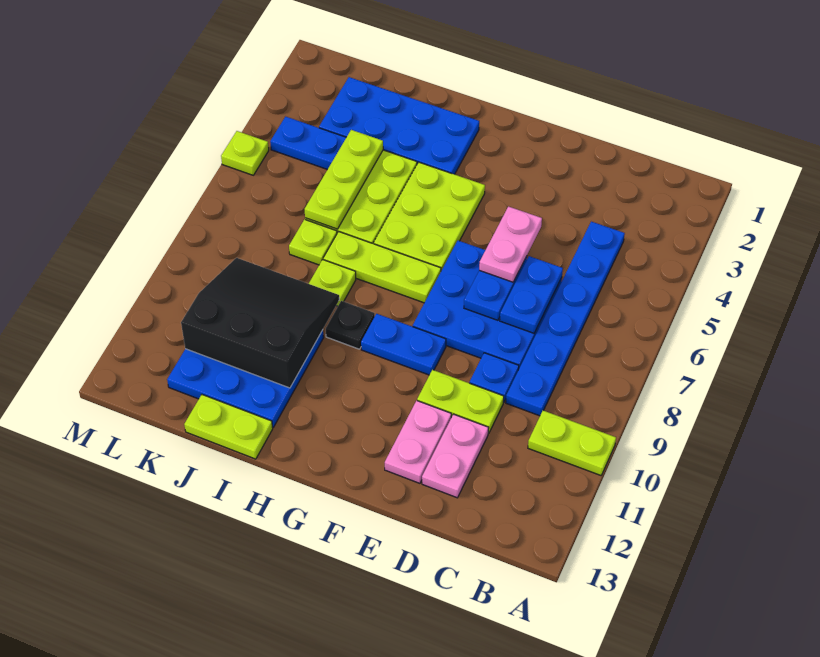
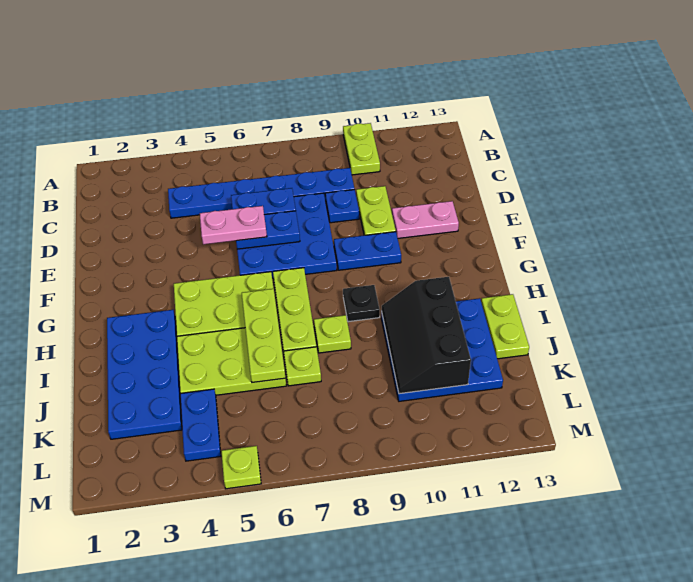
pink plate D11:D12 level 1 -> none
blue plate F9:G9 level 1 -> blue plate F9:F10 level 1
black slope I9:K11 level 2 top 11 -> black slope I10:K11 level 2 top 11
lime plate J4:J6 level 2 -> lime plate H6:J6 level 2

